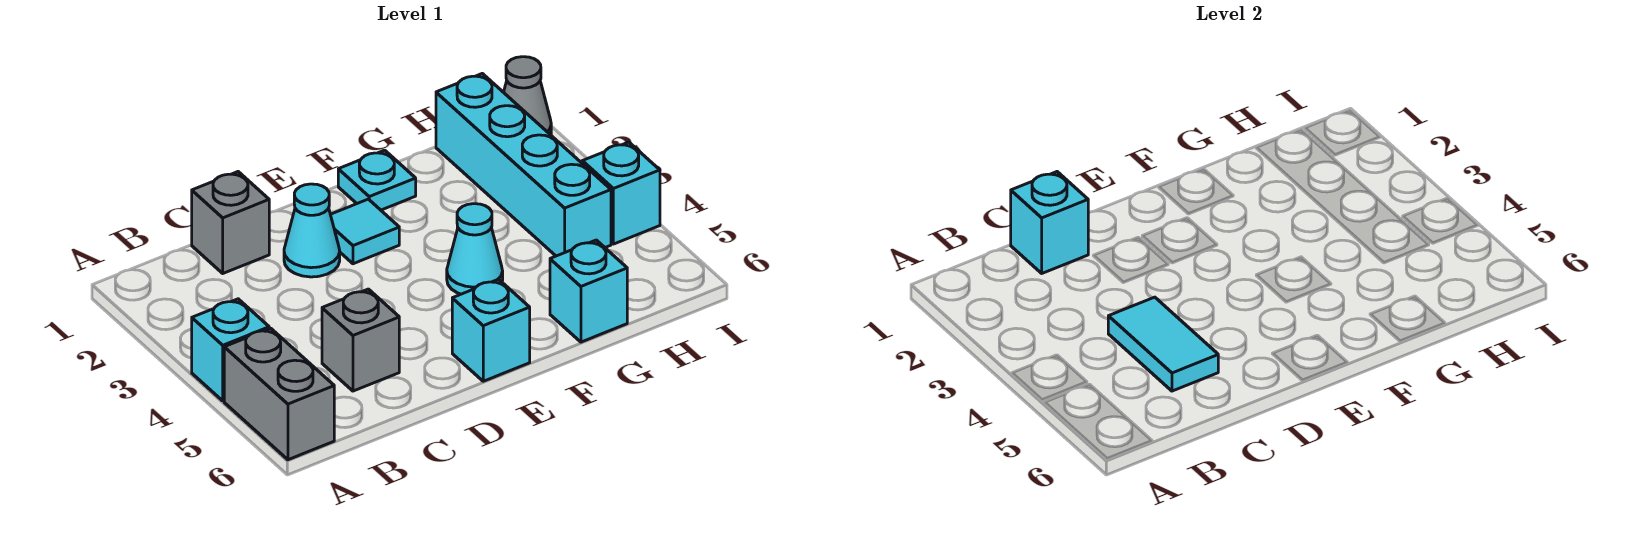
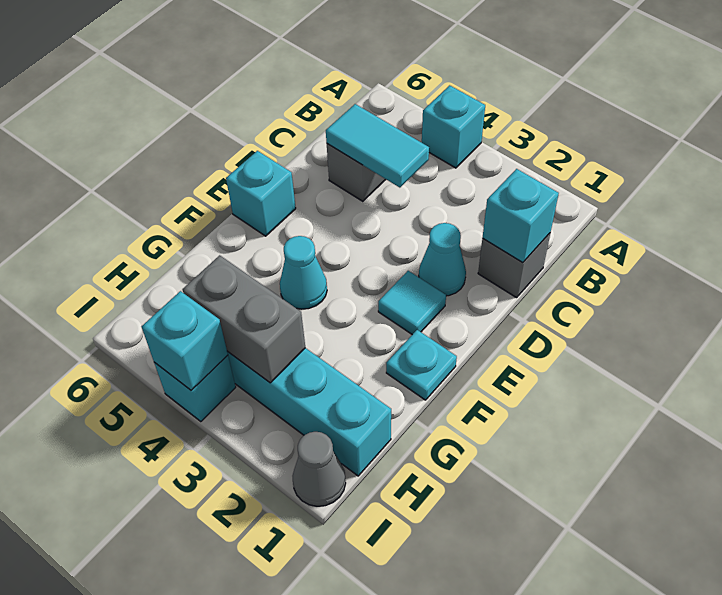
grey brick A5:A6 level 1 -> grey brick H3:H4 level 2
cyan brick G6 level 1 -> cyan brick I4 level 2

